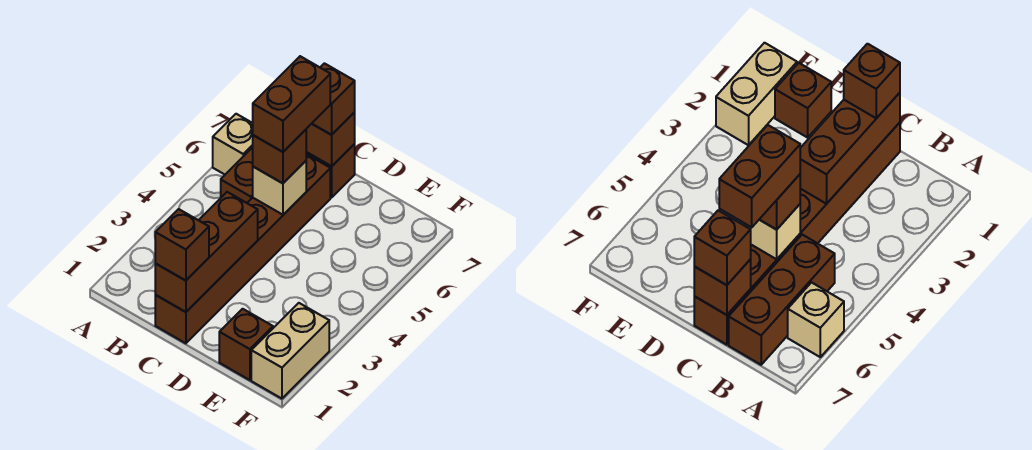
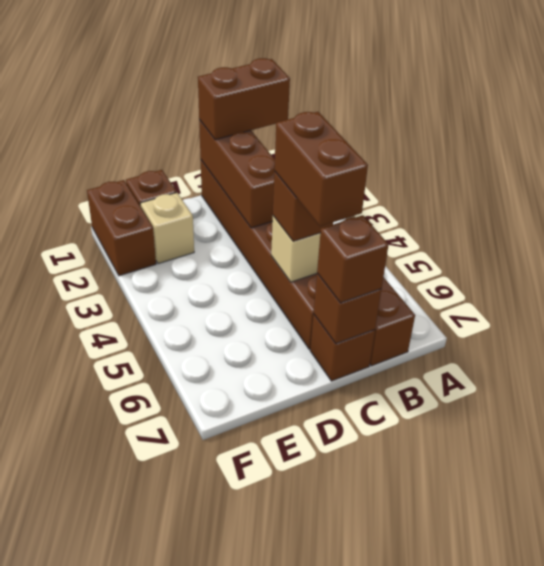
tan brick A6 level 1 -> tan brick E2 level 1
brown brick C1 level 3 -> brown brick B1:C1 level 3
tan brick F1:F2 level 1 -> brown brick F1:F2 level 1

